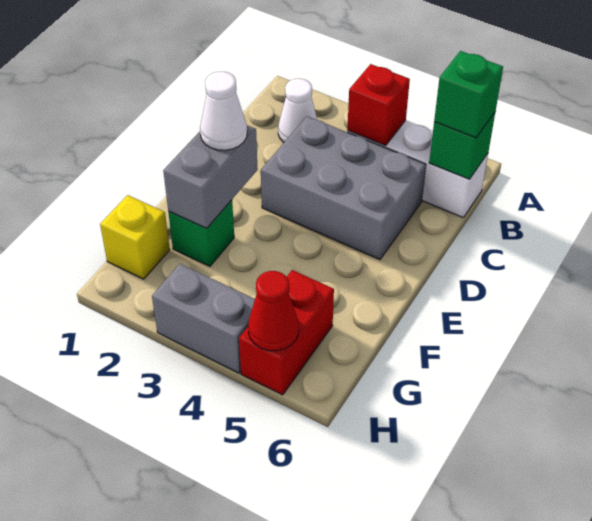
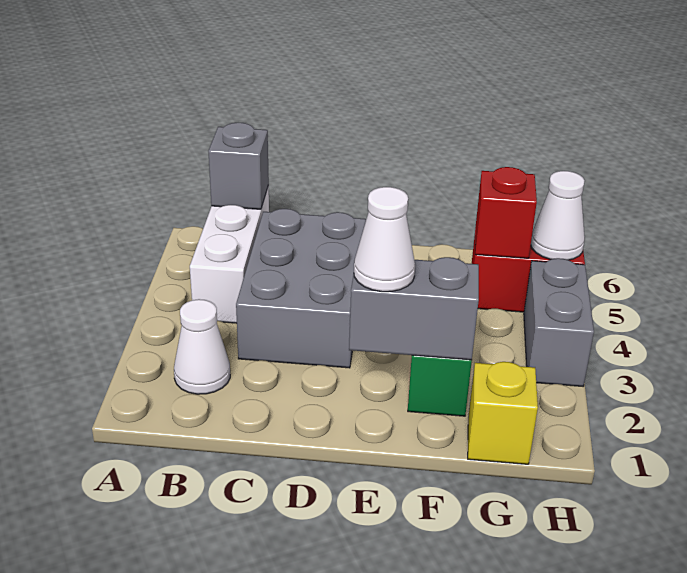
red brick B4 level 2 -> red brick G5 level 2
green brick B6 level 2 -> grey brick B6 level 2
green brick B6 level 3 -> none
red cone H5 level 2 -> white cone H5 level 2

